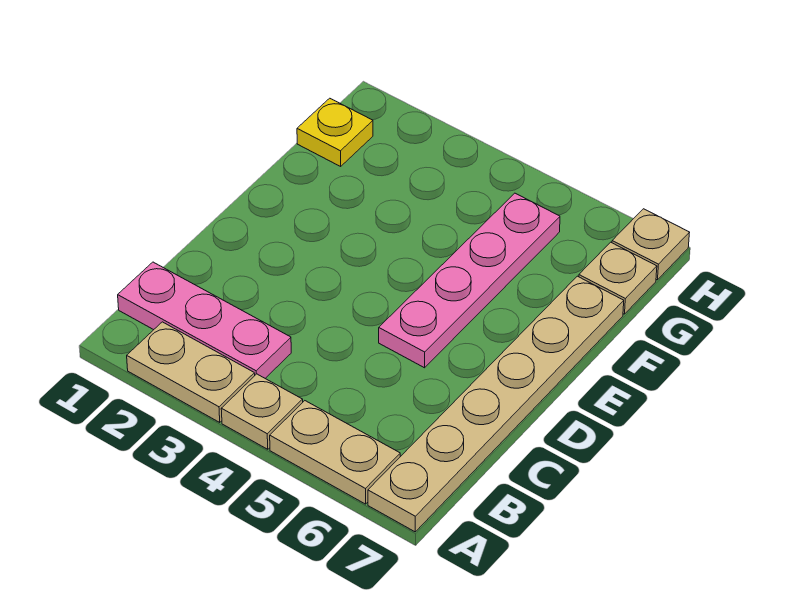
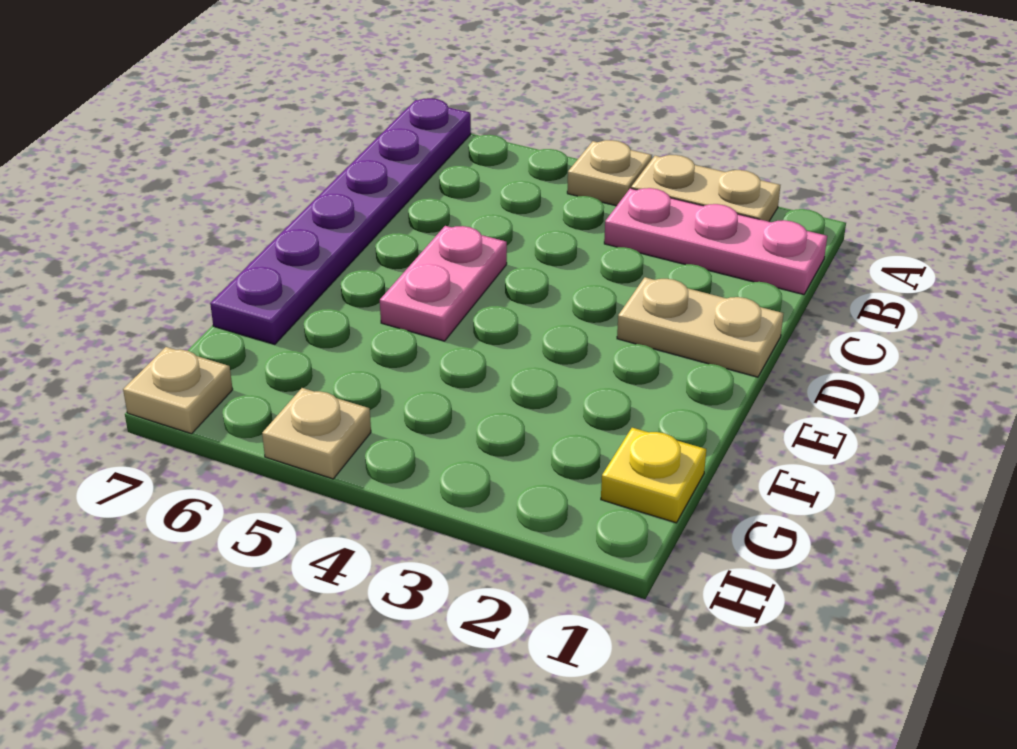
tan plate A5:A6 level 1 -> tan plate D1:D2 level 1
tan plate A7:F7 level 1 -> purple plate A7:F7 level 1
pink plate D5:G5 level 1 -> pink plate D5:E5 level 1
tan plate G7 level 1 -> tan plate H5 level 1

